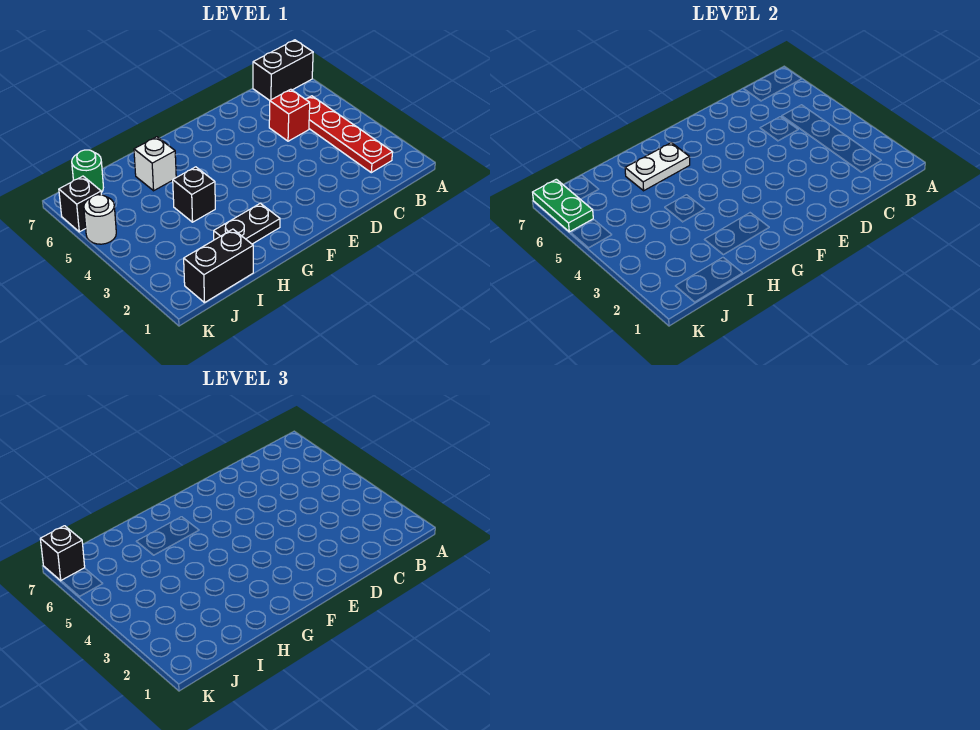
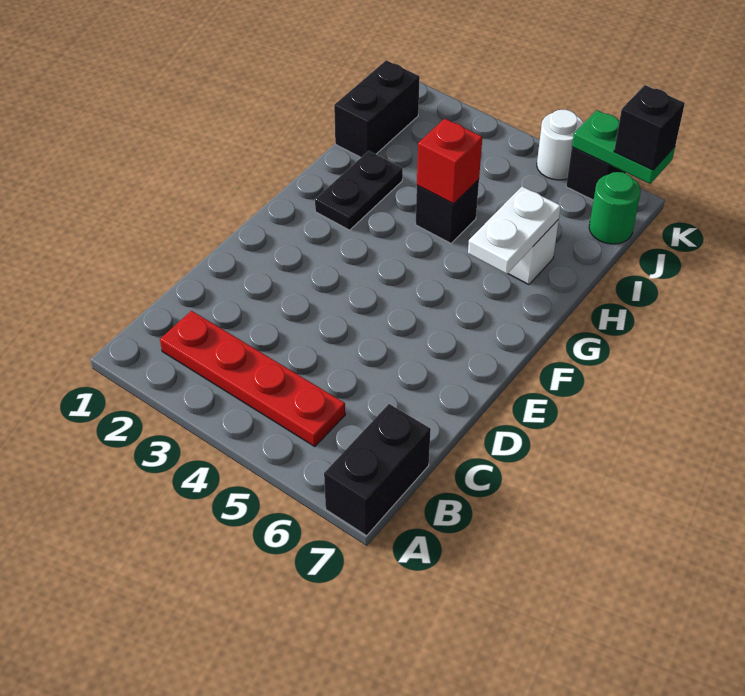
red brick C5 level 1 -> red brick H4 level 2

